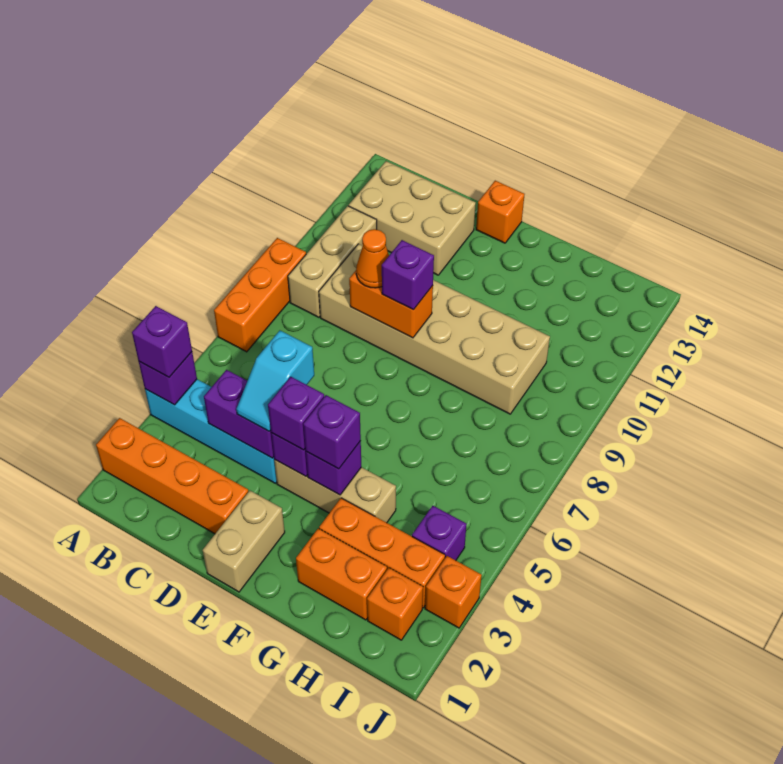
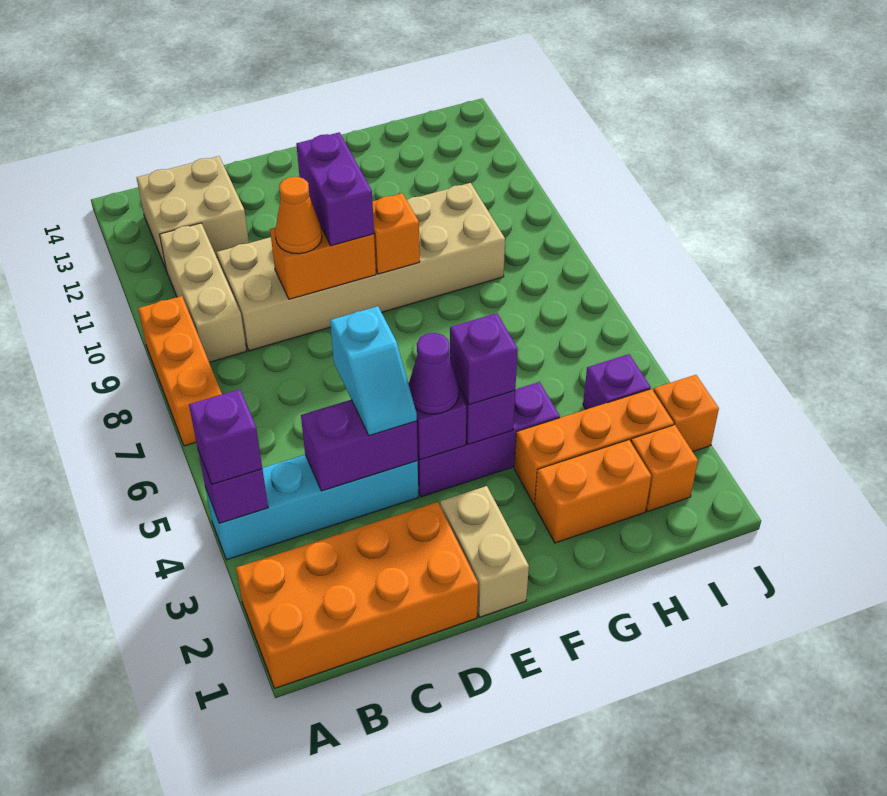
orange brick A2:D2 level 1 -> orange brick A1:D2 level 1
tan brick B12:D13 level 1 -> tan brick B12:C13 level 1
tan brick E4:G4 level 1 -> purple brick E4:G4 level 1
purple brick E4 level 3 -> purple cone E4 level 3
purple brick E9 level 3 -> purple brick E9:E10 level 3
orange brick E14 level 1 -> orange brick F9 level 2

